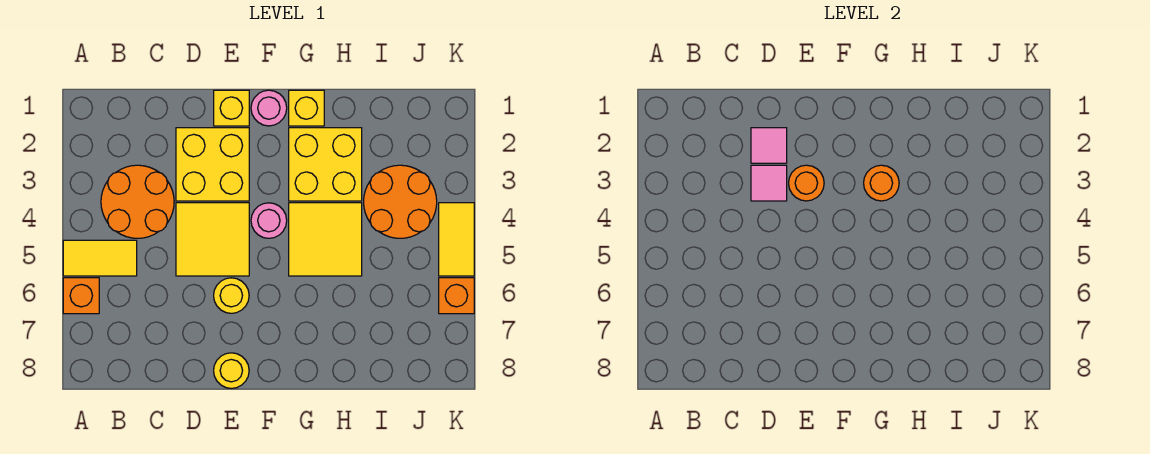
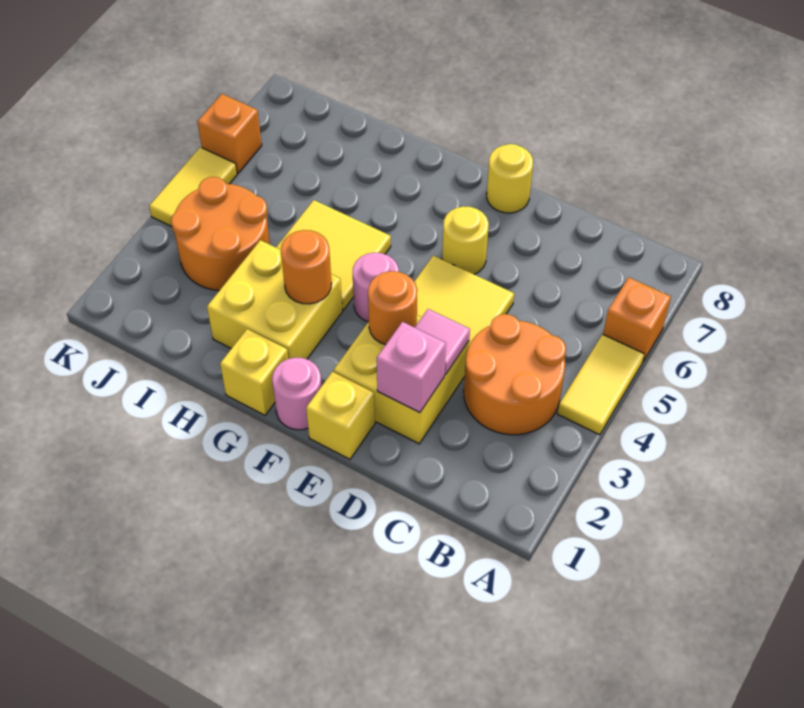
yellow tile A5:B5 level 1 -> yellow tile A4:A5 level 1
pink tile D2 level 2 -> pink brick D2 level 2

